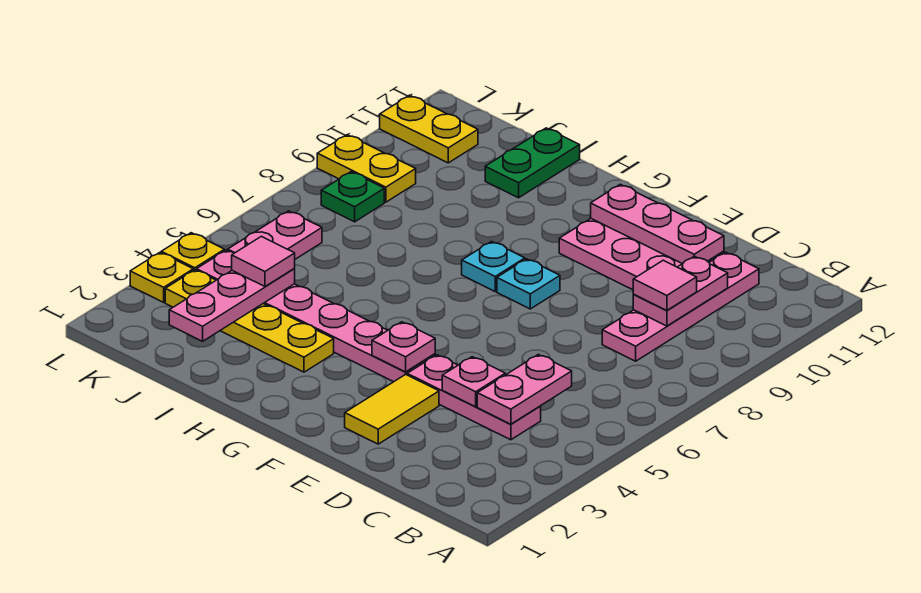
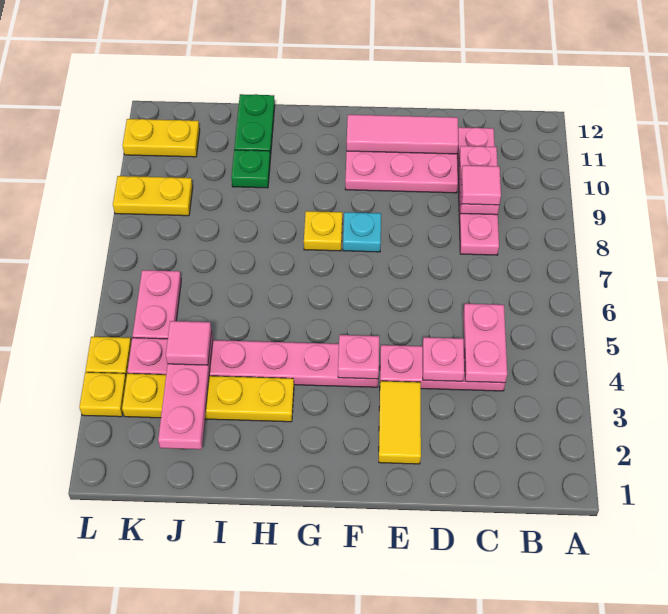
pink plate D11:F11 level 2 -> pink tile D11:F11 level 2
cyan plate G8 level 1 -> yellow plate G8 level 1
green plate K8 level 1 -> green plate I10 level 1

